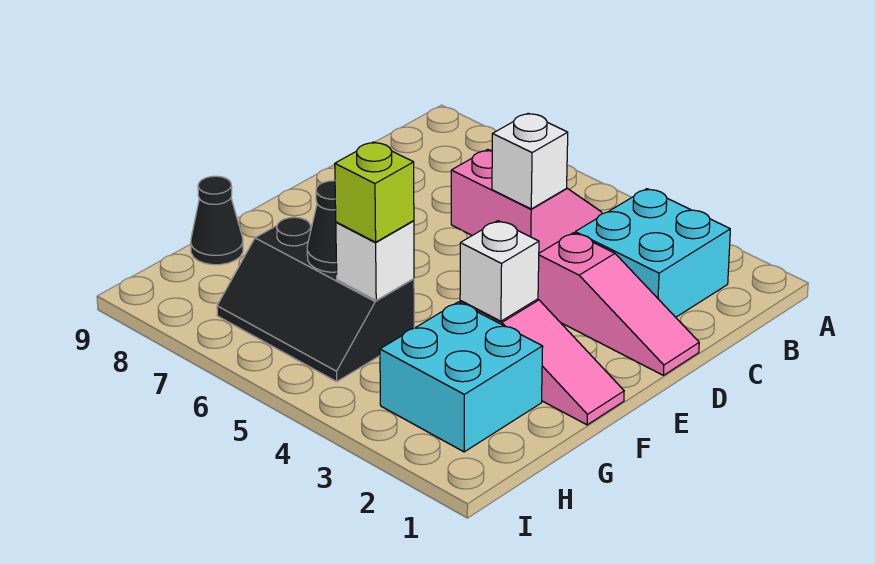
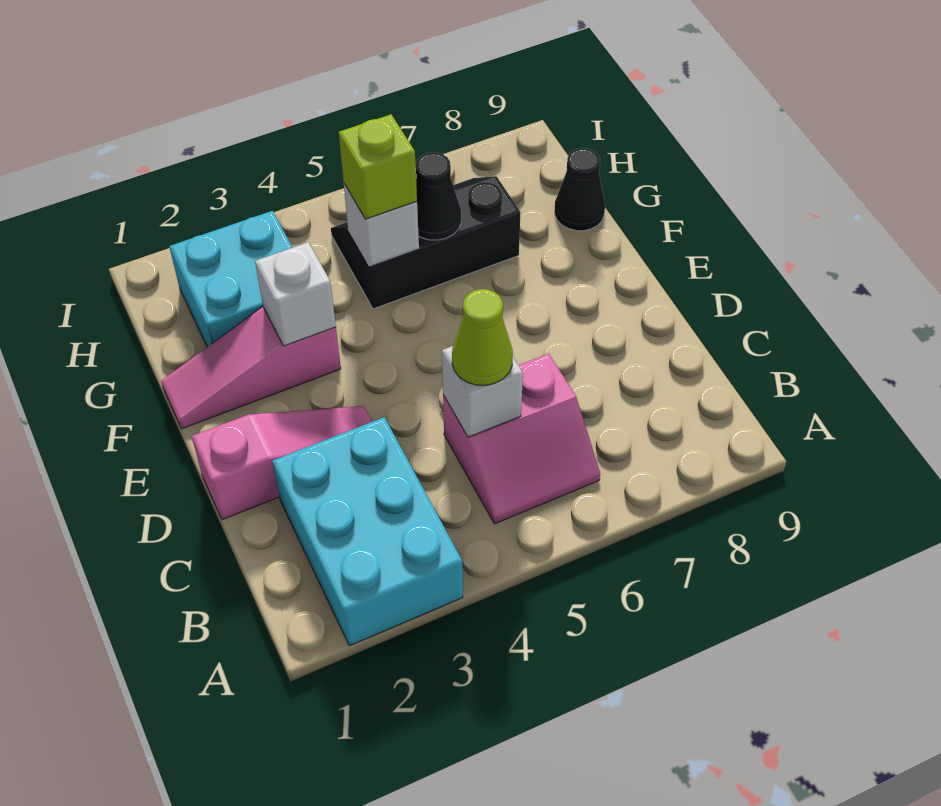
cyan brick B2:C3 level 1 -> cyan brick A2:C3 level 1
none -> lime cone C5 level 3
pink slope D1:D3 level 1 top 3 -> pink slope D1:D3 level 1 top 1

